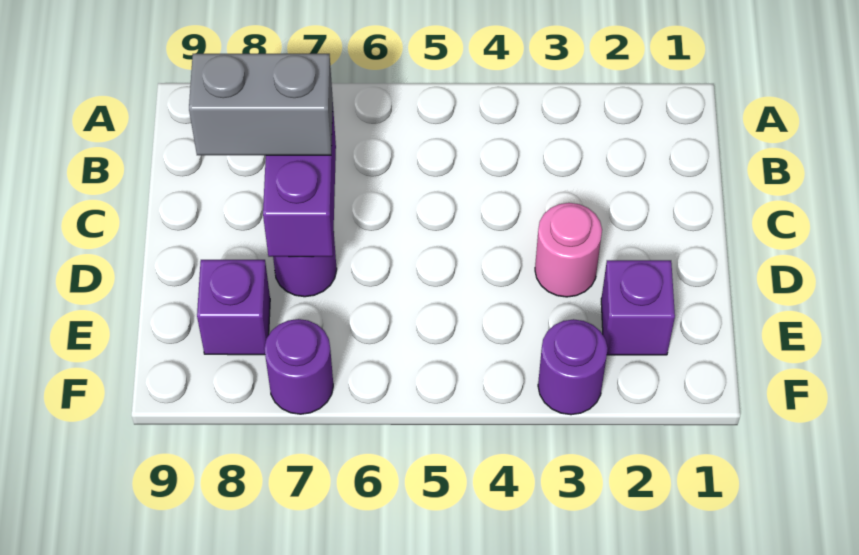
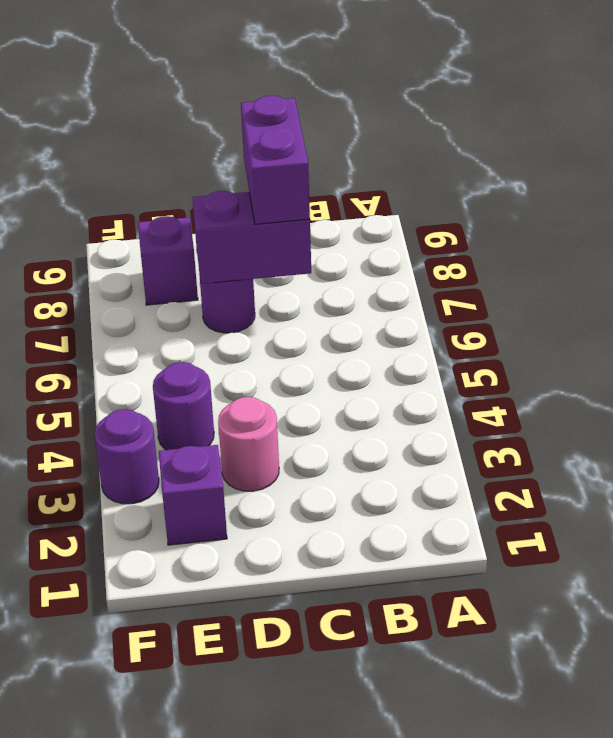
grey brick C7:C8 level 3 -> purple brick C7:C8 level 3
purple round brick F7 level 1 -> purple round brick E4 level 1

